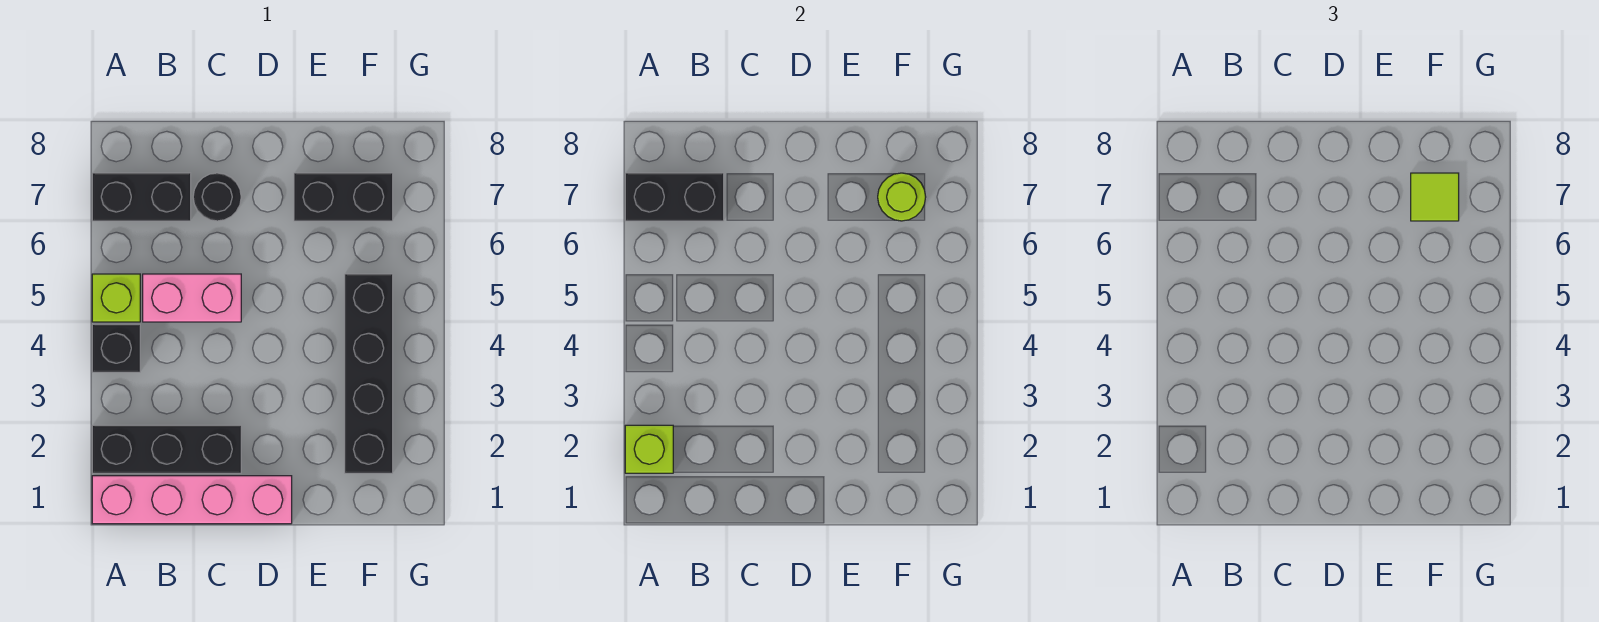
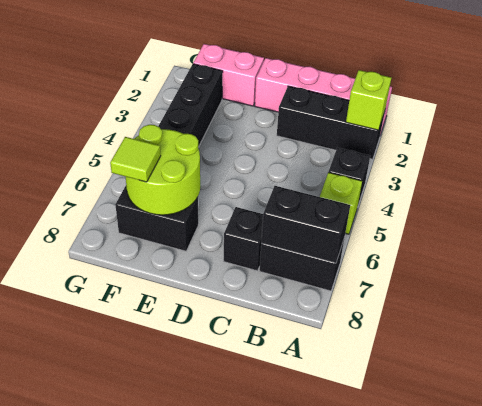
pink brick B5:C5 level 1 -> pink brick E1:F1 level 1
black round brick C7 level 1 -> black brick C7 level 1
lime round brick F7 level 2 -> lime round brick E6:F7 level 2

